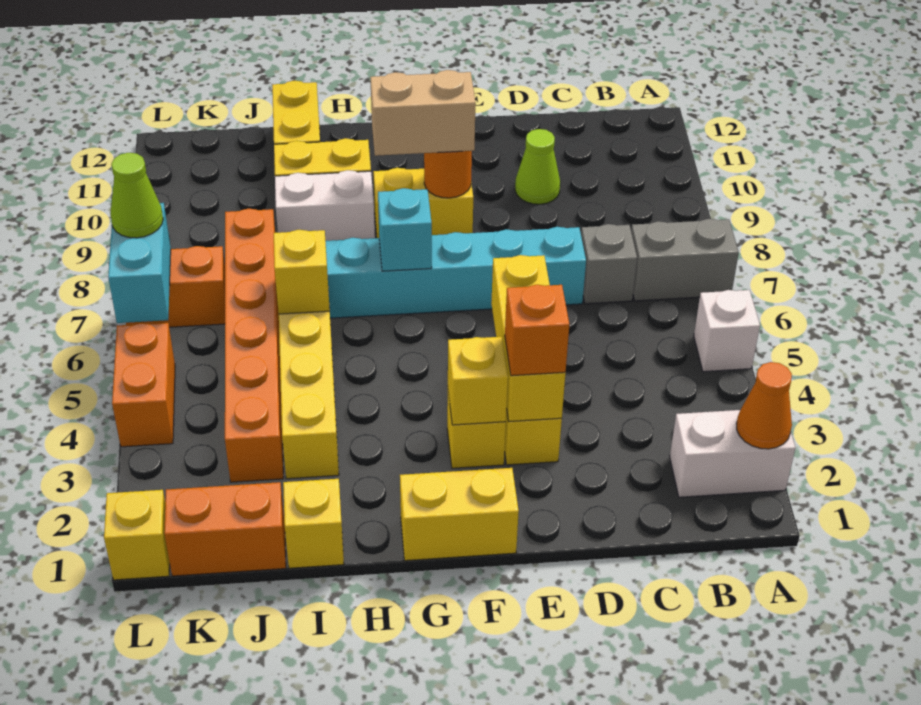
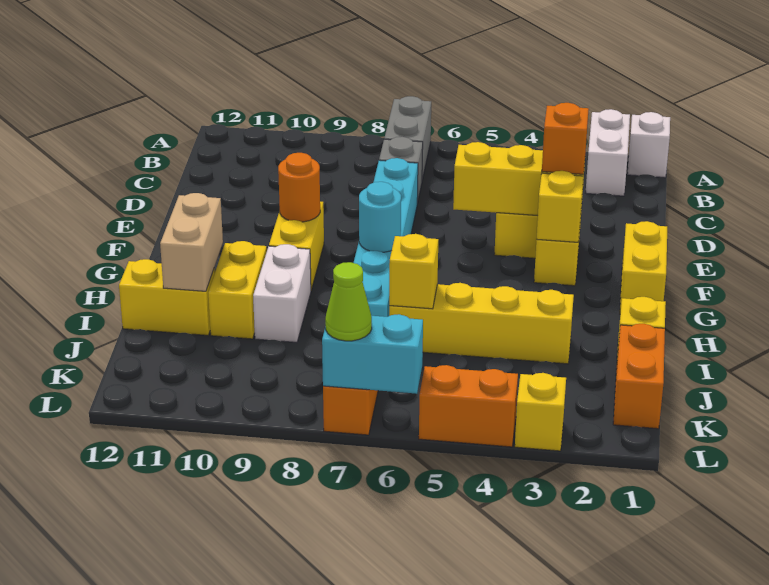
orange cone A2 level 2 -> none
white brick A5 level 1 -> white brick A1 level 1
lime cone D10 level 1 -> none
tan brick F9:G9 level 3 -> tan brick H11:I11 level 2
cyan brick G7 level 2 -> cyan round brick G7 level 2
orange brick J3:J8 level 1 -> none
yellow brick L1 level 1 -> yellow brick L3 level 1

